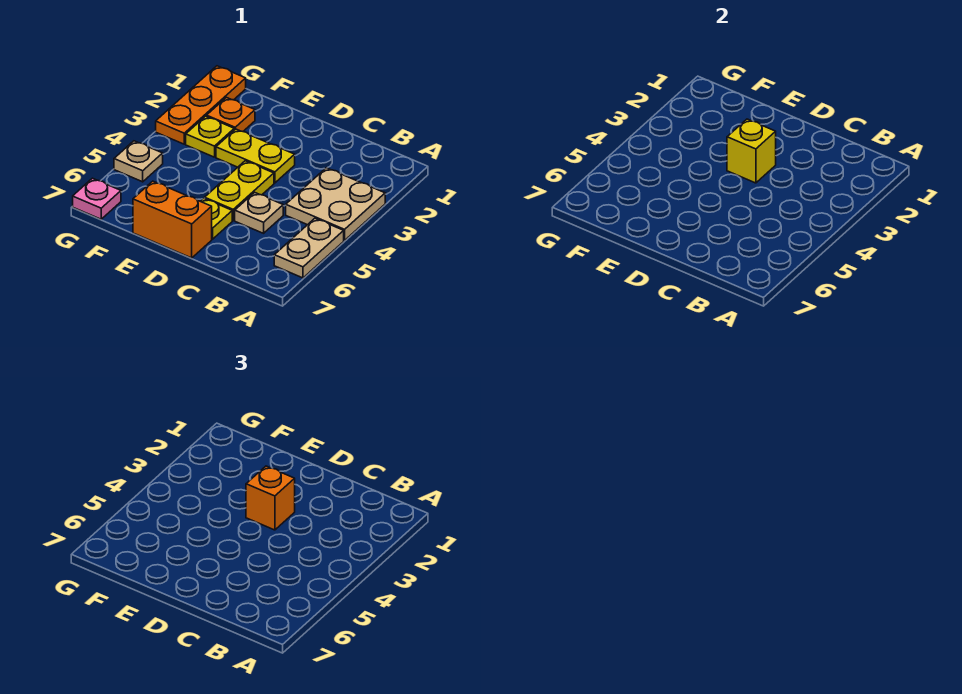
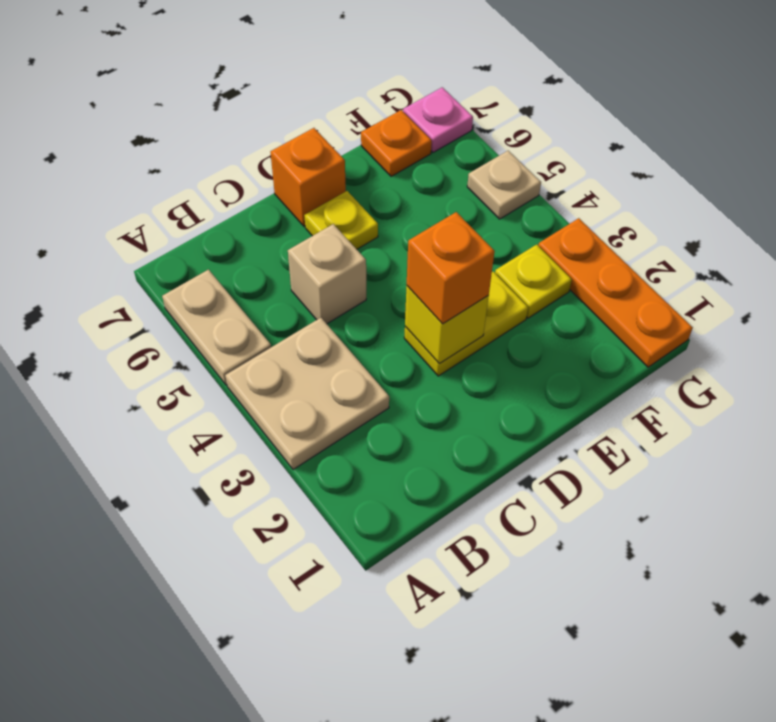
tan plate C5 level 1 -> tan brick C5 level 1
yellow plate D4:D5 level 1 -> none
orange brick D7:E7 level 1 -> orange brick D7 level 1
orange plate F2 level 1 -> orange plate F7 level 1

